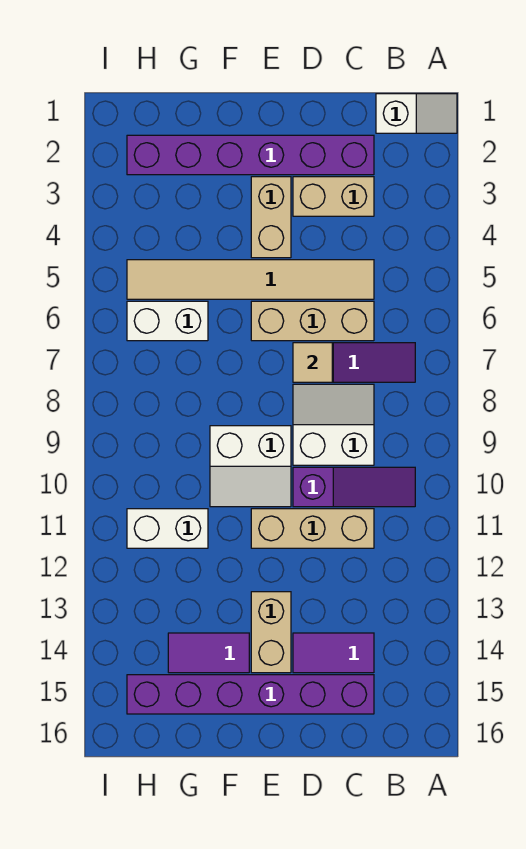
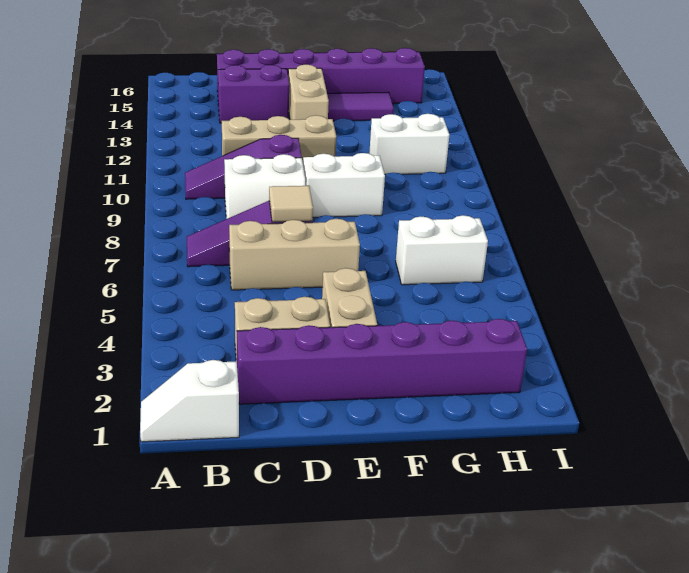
tan tile C5:H5 level 1 -> none
purple tile C14:D14 level 1 -> purple brick C14:D14 level 1

